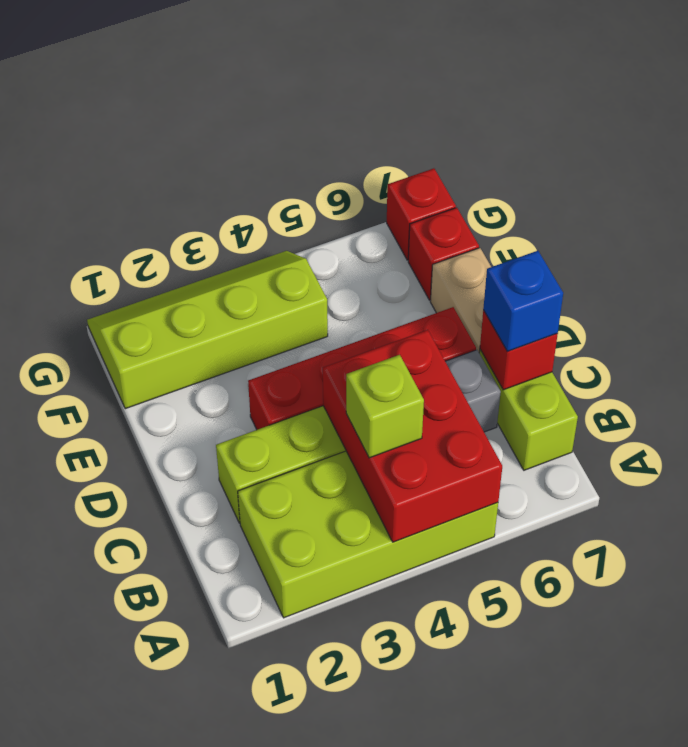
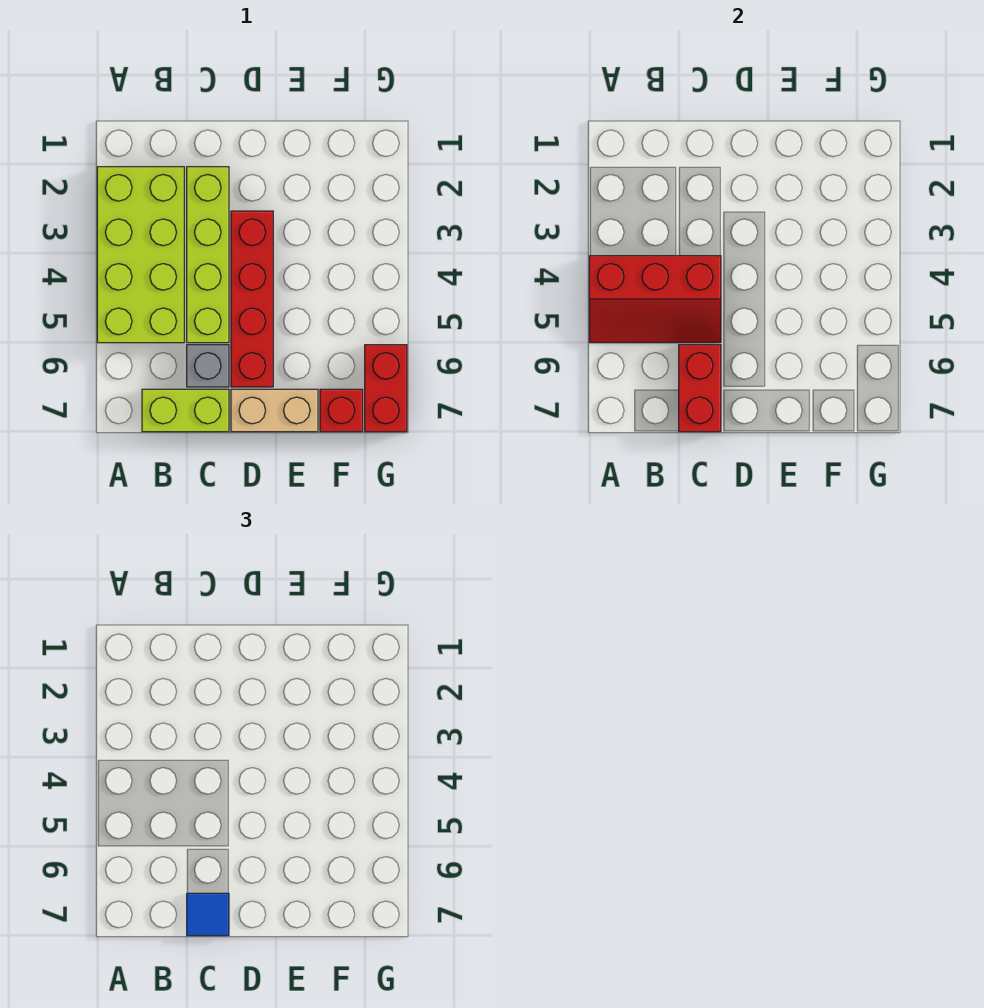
red brick A4:C5 level 2 -> red slope A4:C5 level 2 top 4
lime brick B4 level 3 -> none
red brick C7 level 2 -> red brick C6:C7 level 2
blue brick C7 level 3 -> blue tile C7 level 3
lime slope F1:G4 level 1 top F -> none
red brick G7 level 1 -> red brick G6:G7 level 1

